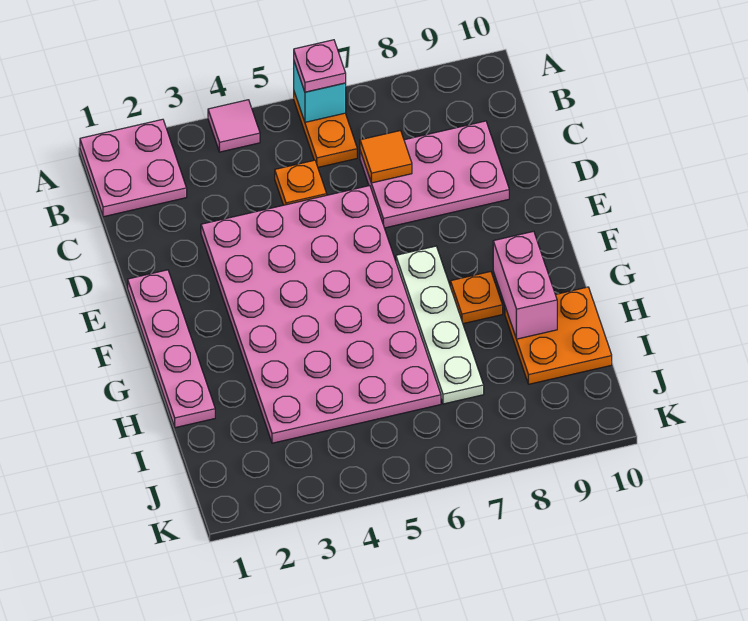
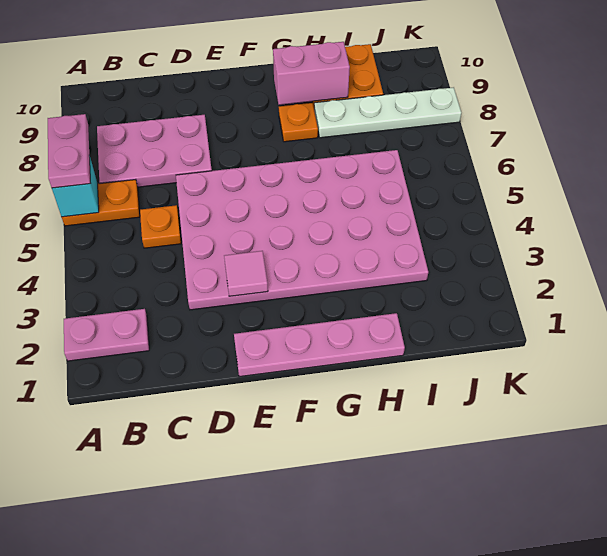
pink plate A1:B2 level 1 -> pink plate A2:B2 level 1
pink tile A4 level 1 -> pink tile E3 level 2
pink plate A6 level 3 -> pink plate A6:A7 level 3
pink plate C7:D9 level 1 -> pink plate B7:D8 level 1
orange tile C7 level 2 -> none
white plate F7:I7 level 1 -> white plate H8:K8 level 1

